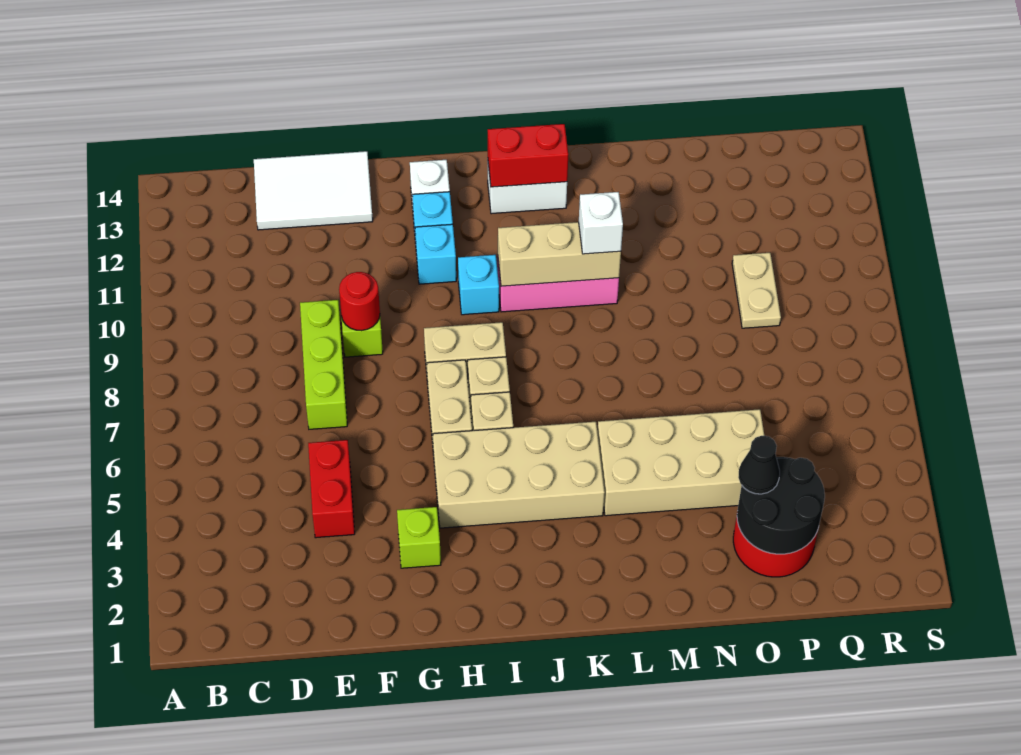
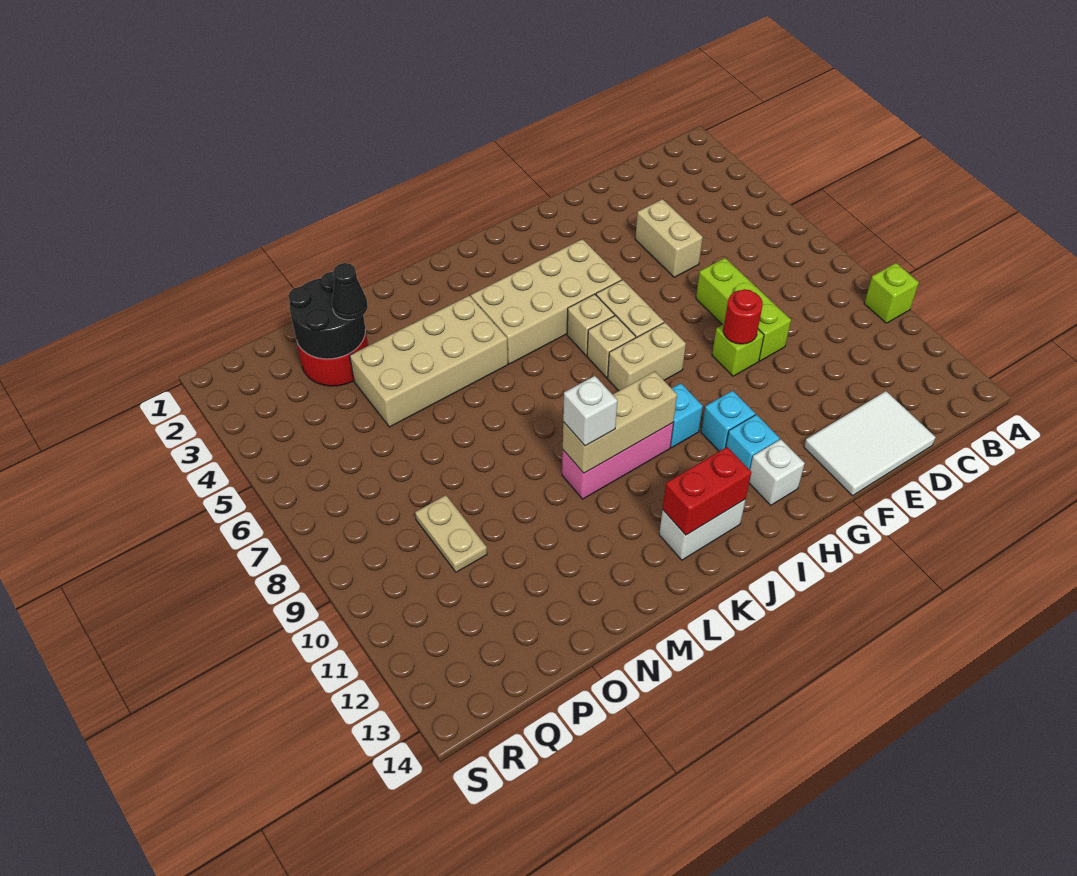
red brick E4:E5 level 1 -> tan brick E4:E5 level 1
lime brick G3 level 1 -> lime brick A10 level 1

